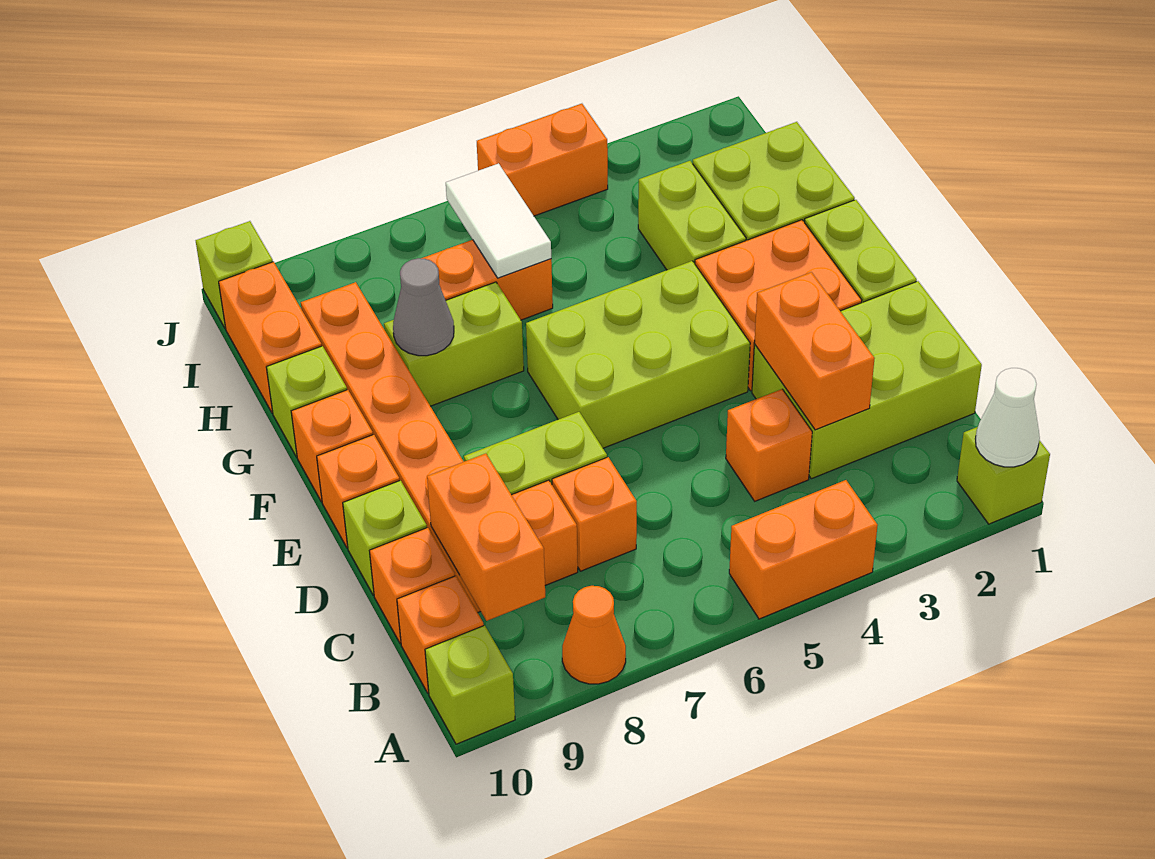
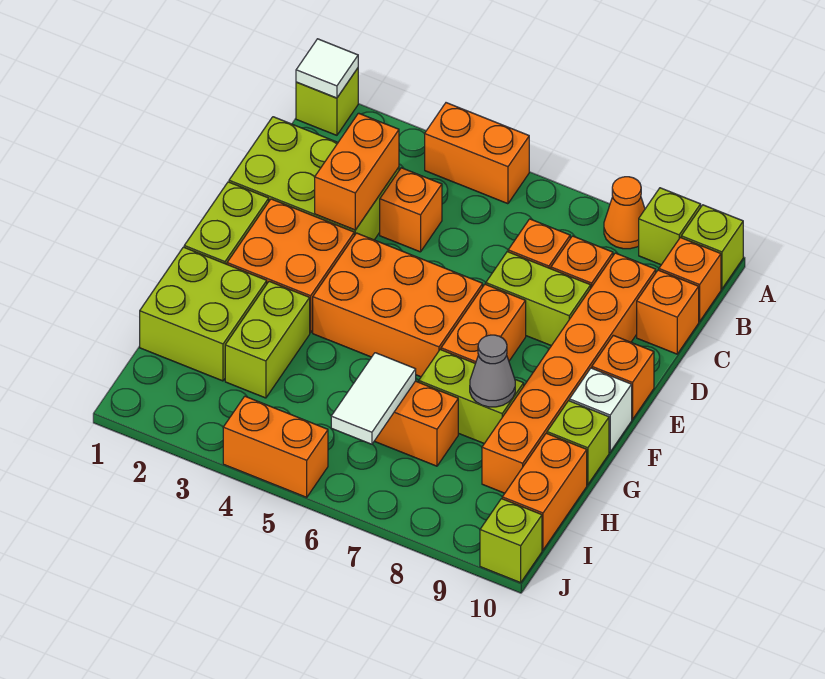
white cone A1 level 2 -> white tile A1 level 2
orange brick B9:C9 level 2 -> orange brick E7:F7 level 1
lime brick D10 level 1 -> lime brick A9 level 1
lime brick E4:F6 level 1 -> orange brick E4:F6 level 1
orange brick F10 level 1 -> white brick F10 level 1

